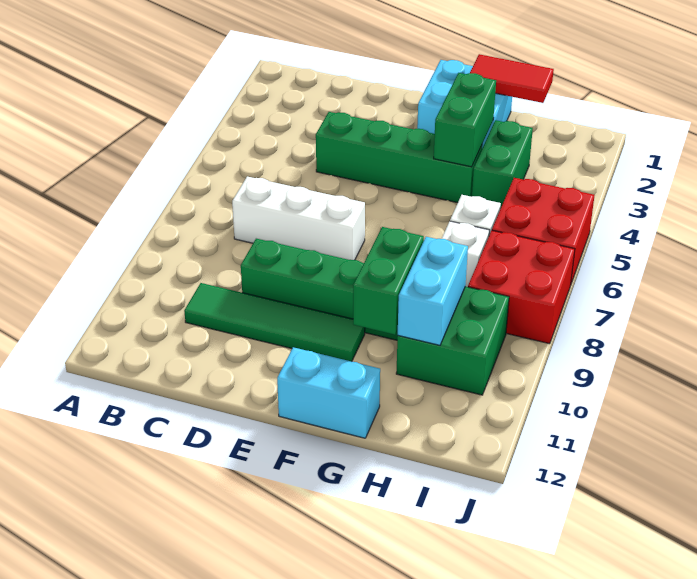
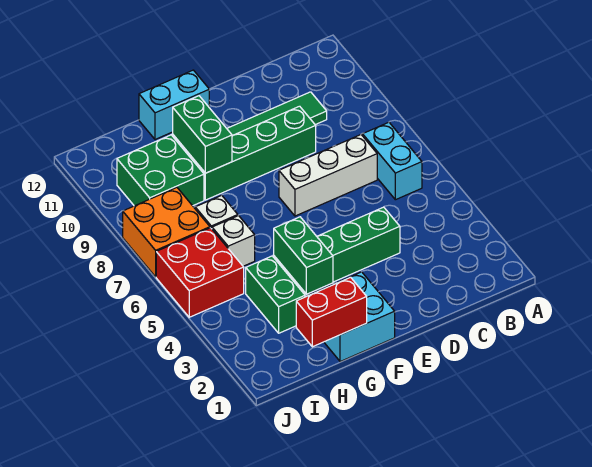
red tile G1:H1 level 2 -> red brick G1:H1 level 2
cyan brick H9:H10 level 2 -> cyan brick B6:B7 level 1
red brick I7:J8 level 1 -> orange brick I7:J8 level 1

